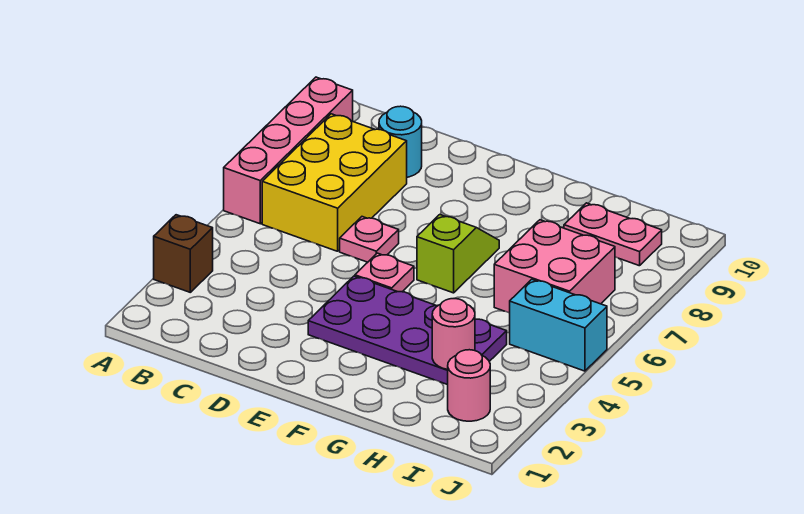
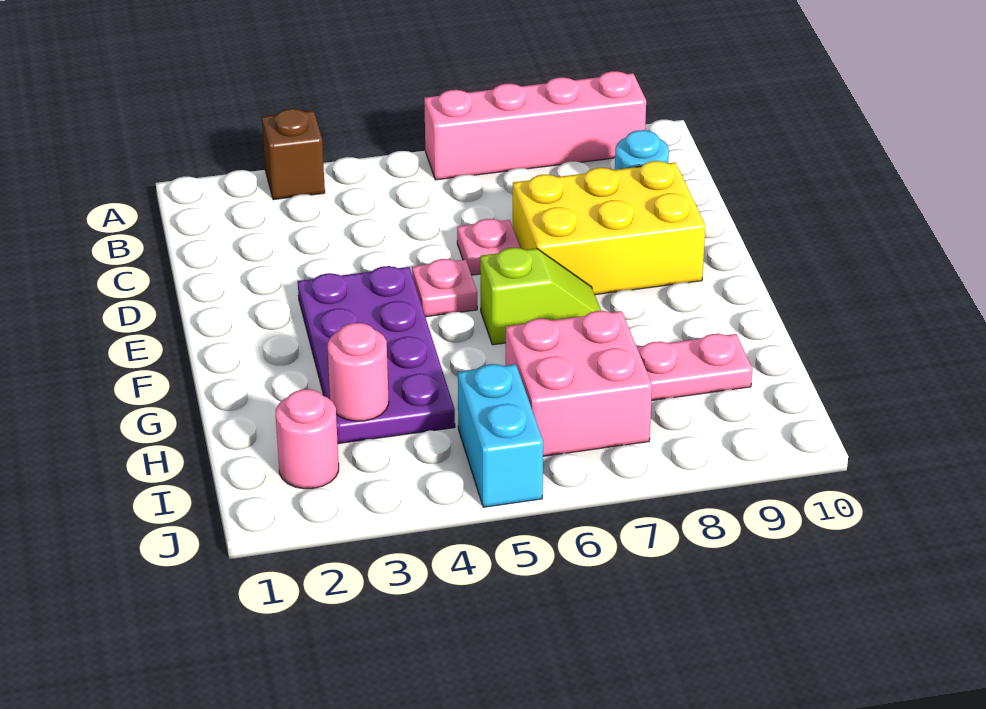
yellow brick B6:C8 level 1 -> yellow brick D7:E9 level 1
pink plate H9:I9 level 1 -> pink plate H8:H9 level 1

